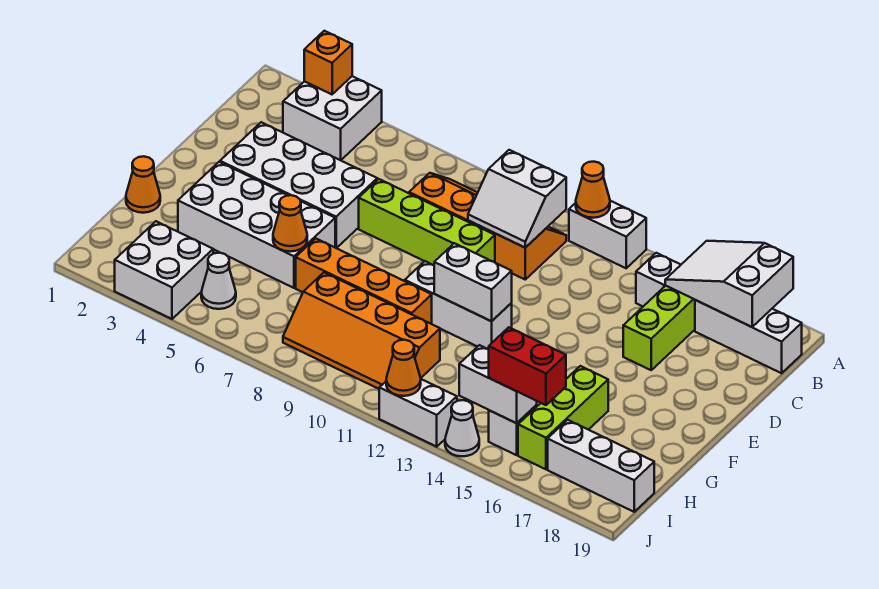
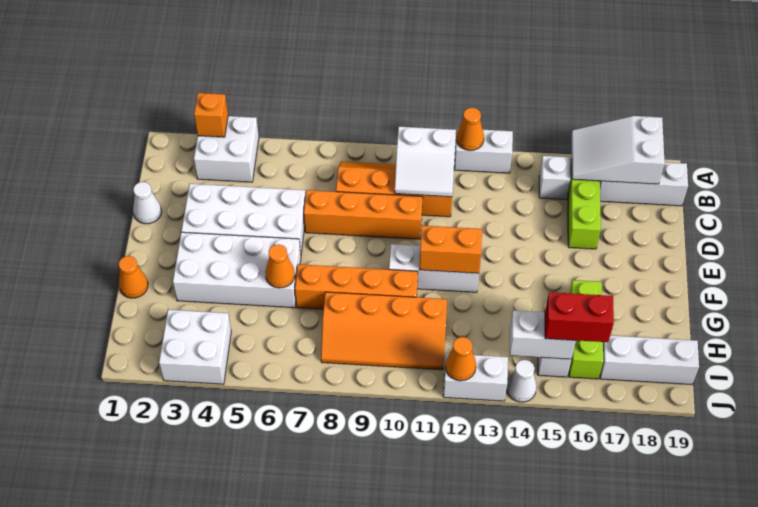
lime brick D7:D10 level 1 -> orange brick D7:D10 level 1
white brick F11:F12 level 2 -> orange brick F11:F12 level 2
white cone I5 level 1 -> white cone D1 level 1

